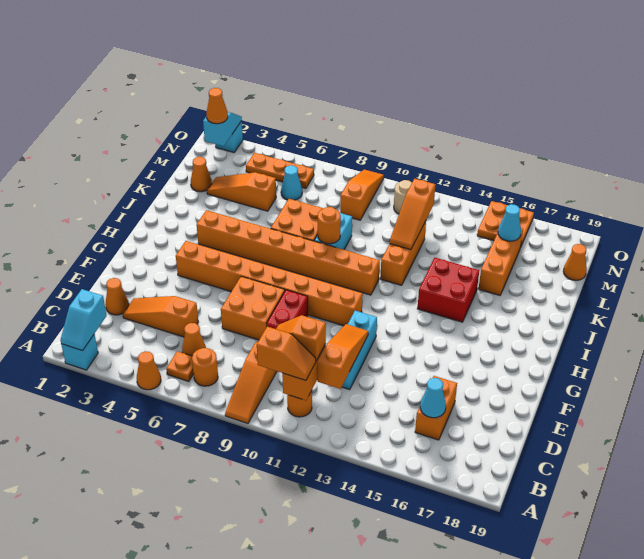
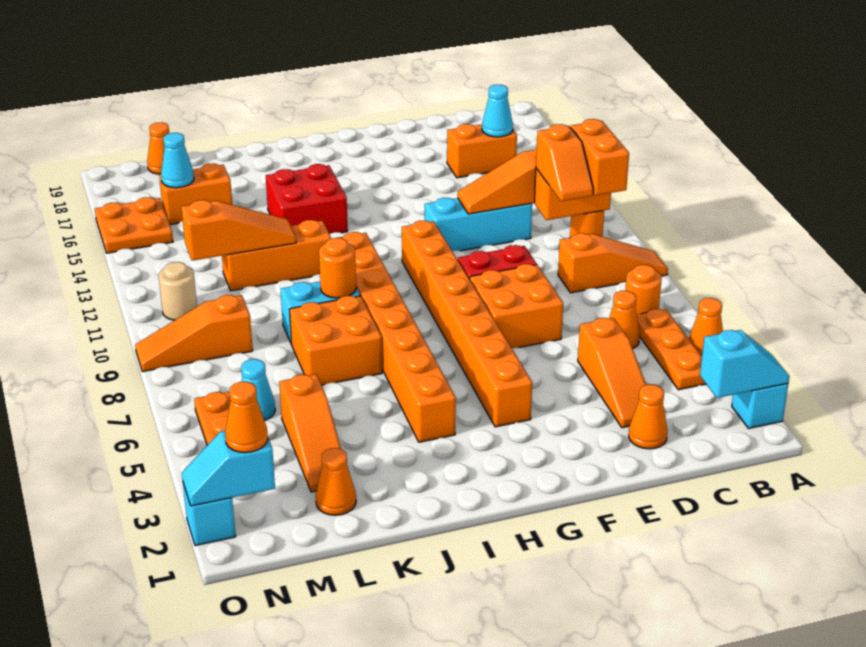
orange plate B6 level 1 -> orange plate B4:B6 level 1
orange slope B10:B11 level 3 top 10 -> orange brick B10:B11 level 3
orange brick K16:M16 level 1 -> orange brick L16:M16 level 1

